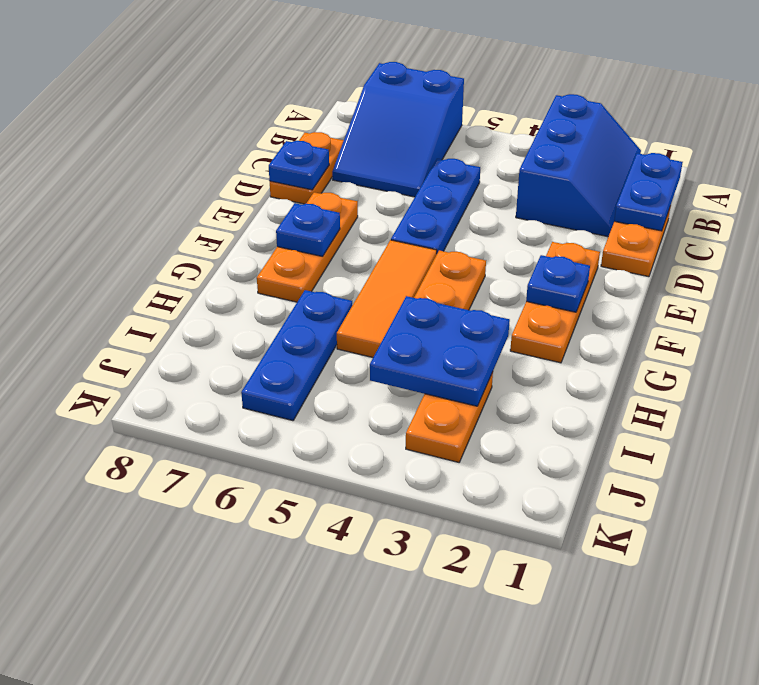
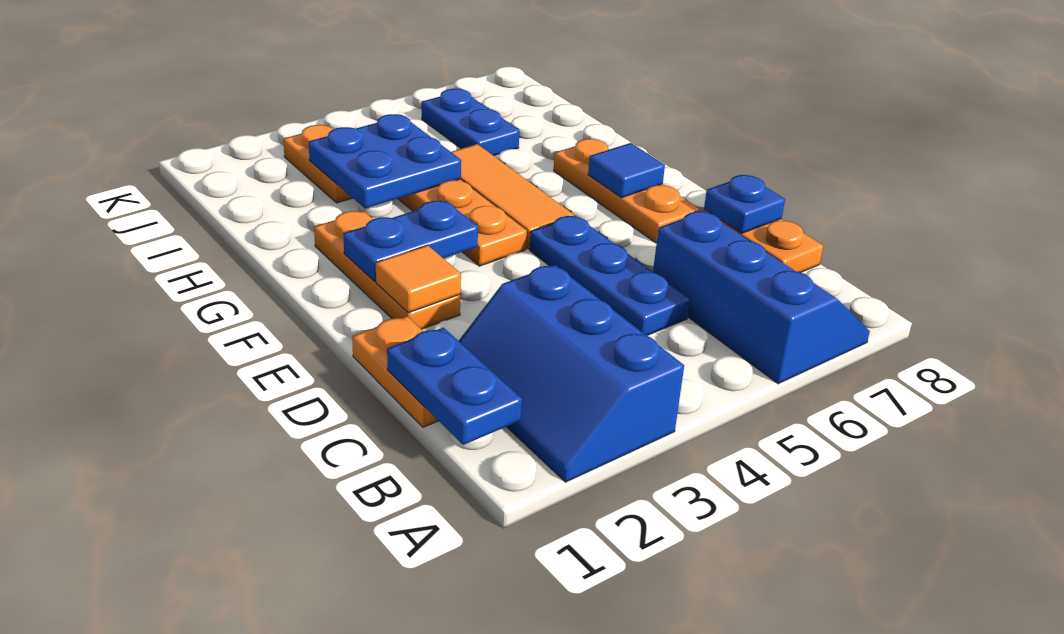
blue slope A6:C7 level 1 top A -> blue slope A6:C7 level 1 top 6
none -> orange tile E2 level 2
blue plate F2 level 2 -> blue plate F2:F3 level 2
blue plate F7 level 2 -> blue tile F7 level 2
blue plate H6:J6 level 1 -> blue plate I6:J6 level 1

